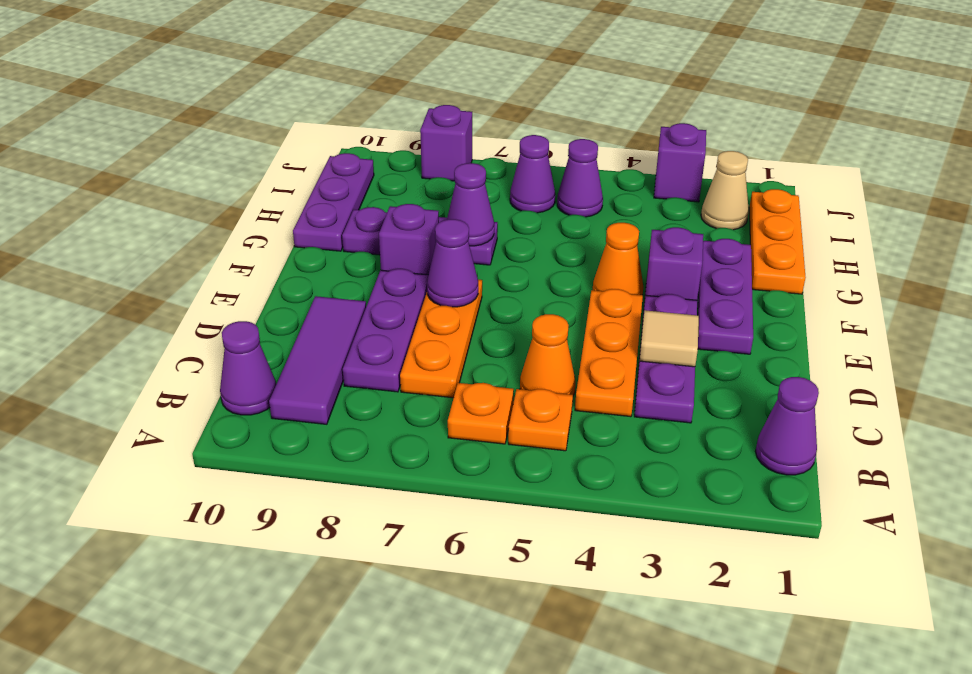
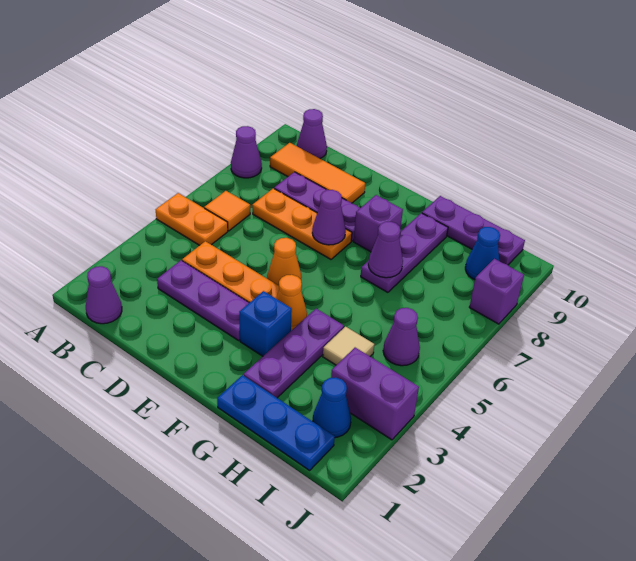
orange plate B5 level 1 -> orange plate A5:B5 level 1
orange plate B6 level 1 -> orange tile B6 level 1
purple tile B9:D9 level 1 -> orange tile B9:D9 level 1
orange cone C5 level 1 -> orange cone E5 level 1
tan tile D3 level 2 -> tan tile H4 level 1
purple plate E2:G2 level 1 -> purple plate G2:G4 level 1
purple brick F3 level 1 -> blue brick F3 level 1
orange plate G1:I1 level 1 -> blue plate G1:I1 level 1
tan cone I2 level 1 -> blue cone I2 level 1
purple cone I6 level 1 -> purple cone A8 level 1
none -> blue cone I9 level 1
purple brick J3 level 1 -> purple brick I3:J3 level 1

